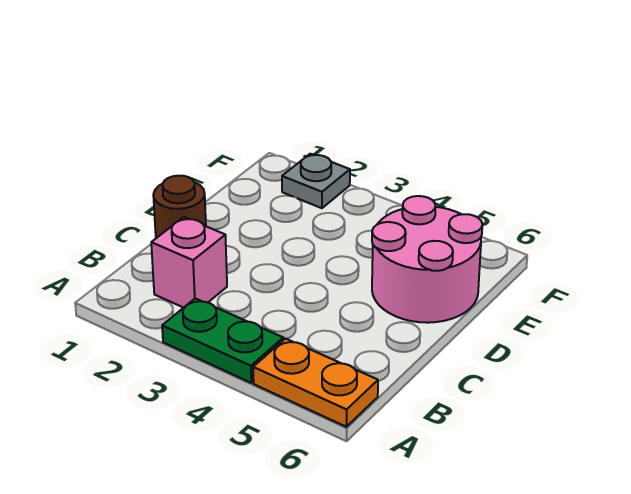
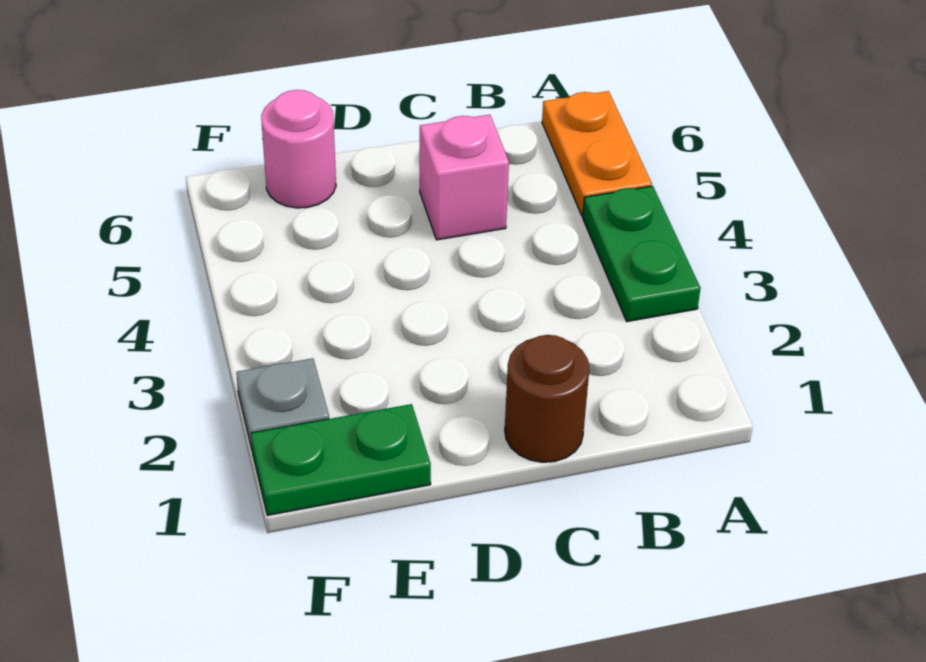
pink brick B2 level 1 -> pink brick C5 level 1
pink round brick D5:E6 level 1 -> pink round brick E6 level 1
none -> green plate E1:F1 level 1

